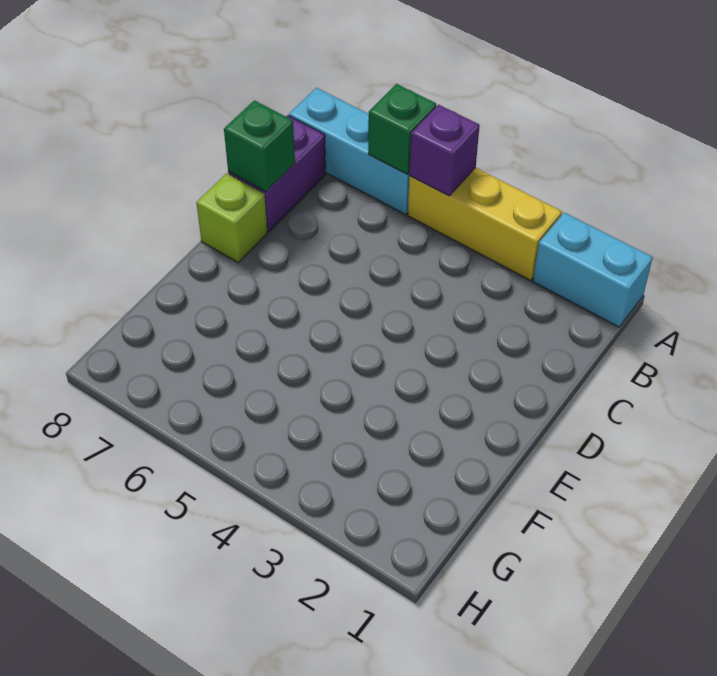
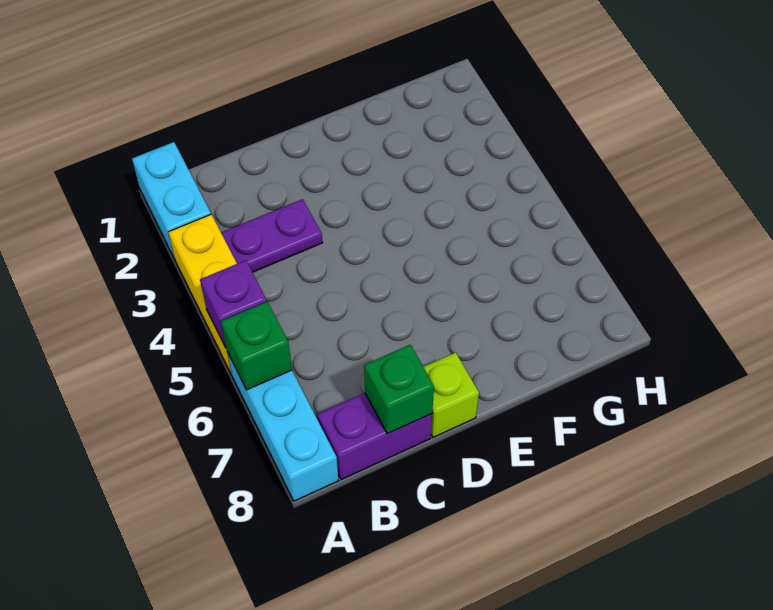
none -> purple plate B3:C3 level 1

